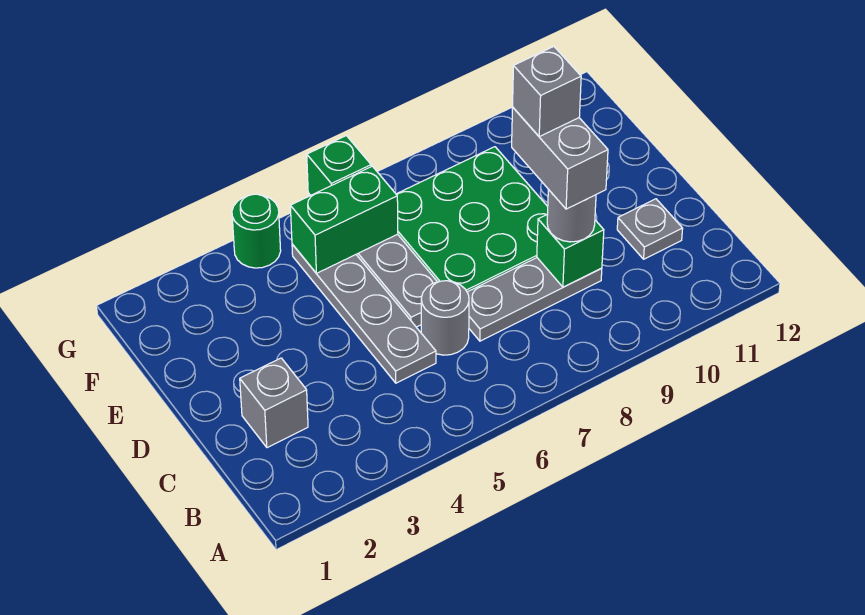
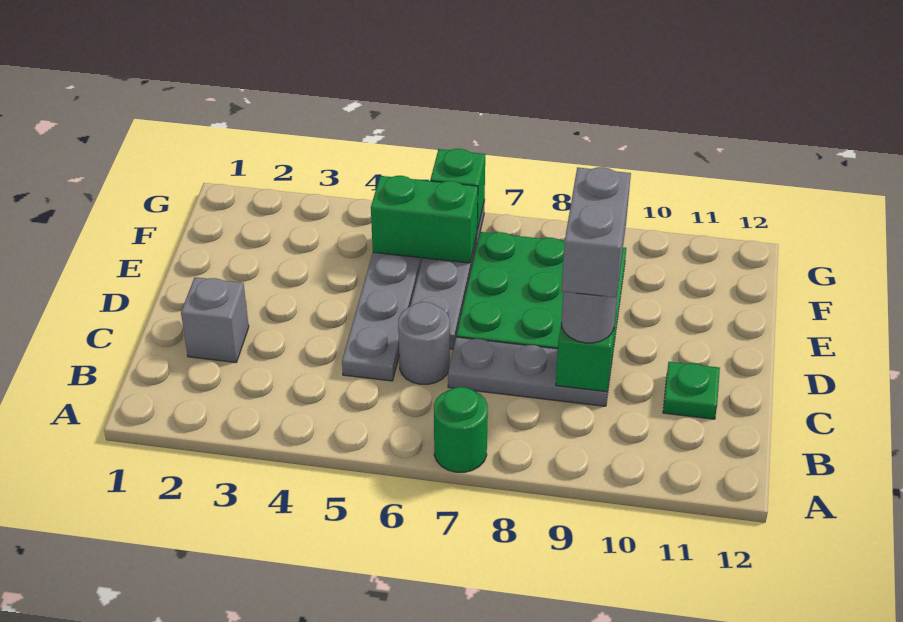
grey plate C11 level 1 -> green plate C11 level 1
grey brick D9 level 5 -> none
green round brick G4 level 1 -> green round brick A7 level 1

